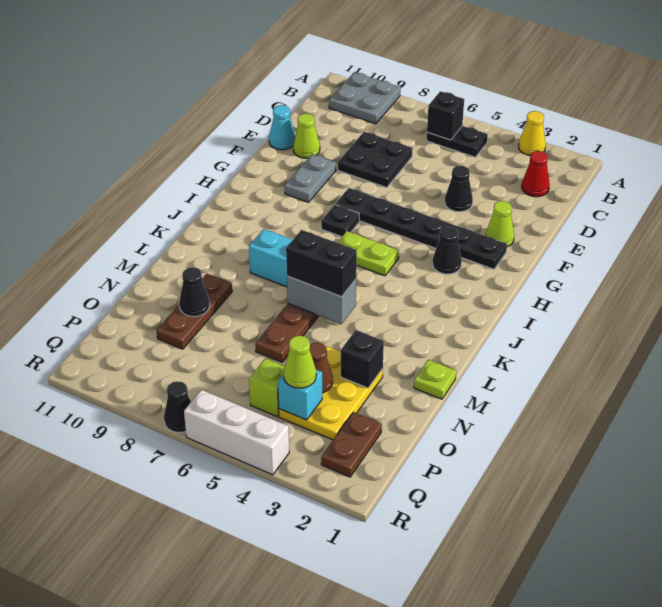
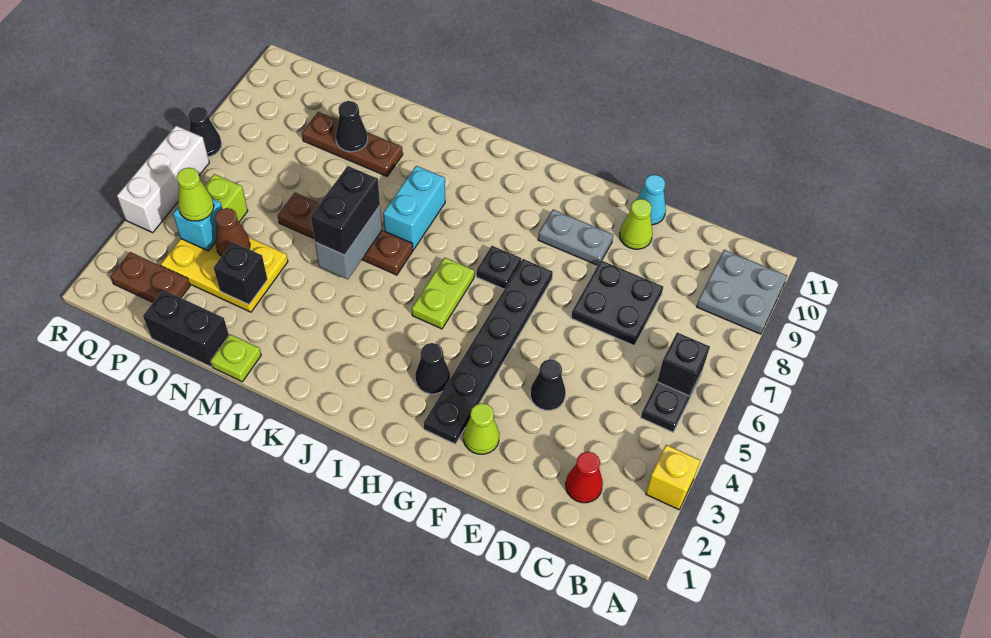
yellow cone A3 level 1 -> yellow brick A3 level 1
none -> black brick N1:O1 level 1

